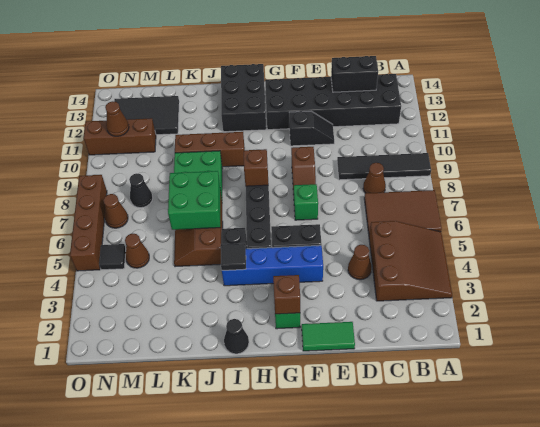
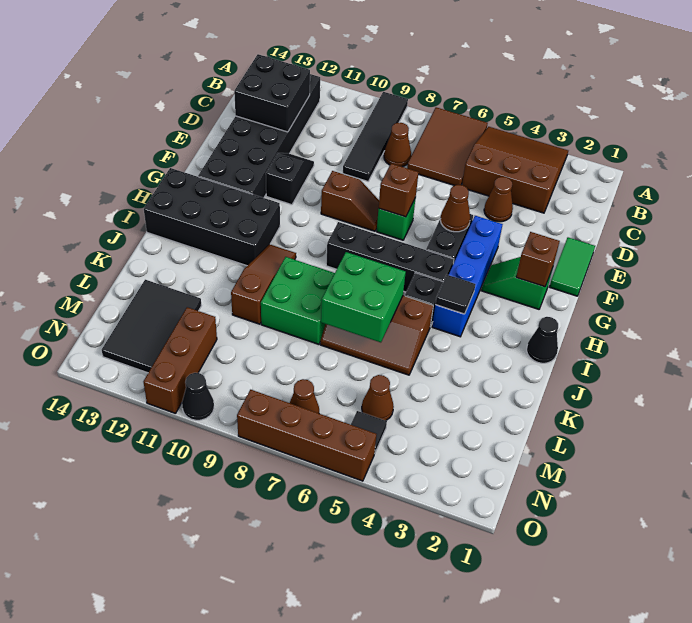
black brick C13:D13 level 2 -> black brick C12:D13 level 2
brown brick H8 level 2 -> brown brick F7 level 2
black brick H12:I14 level 1 -> black brick H11:I14 level 1
brown brick I10:K10 level 1 -> brown slope I10:K10 level 1 top K
black cone M8 level 1 -> black cone O10 level 1
brown cone N11 level 2 -> brown cone F5 level 2

